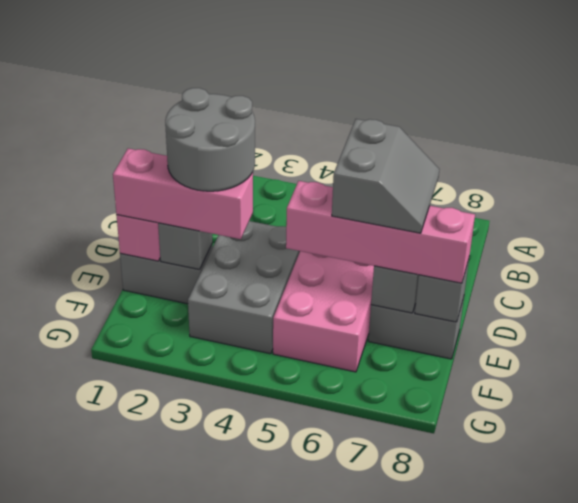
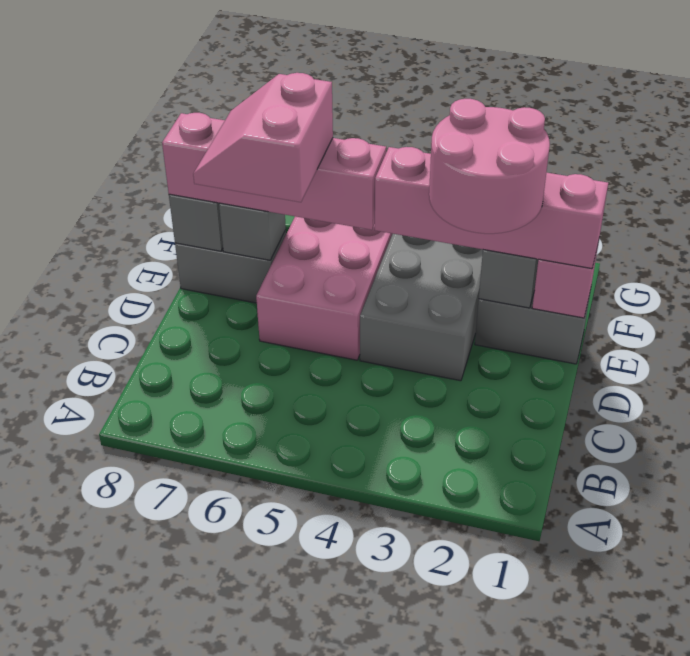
grey round brick D2:E3 level 4 -> pink round brick D2:E3 level 4
grey slope D6:E7 level 4 top 6 -> pink slope D6:E7 level 4 top 6
pink brick E1:E3 level 3 -> pink brick E1:E4 level 3

